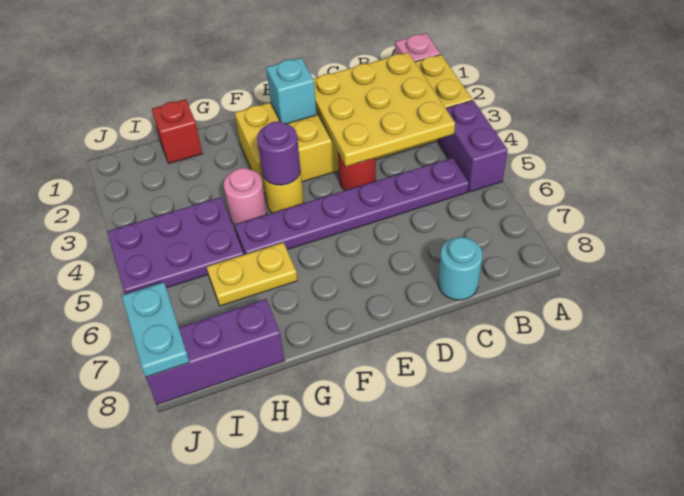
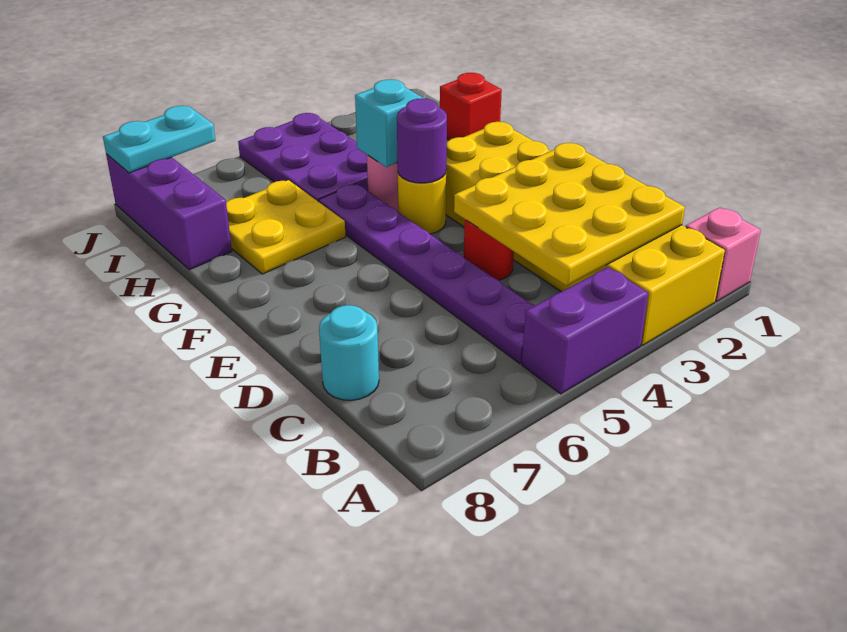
cyan brick E2 level 2 -> cyan brick G4 level 2
yellow plate G6:H6 level 1 -> yellow plate G6:H7 level 1

